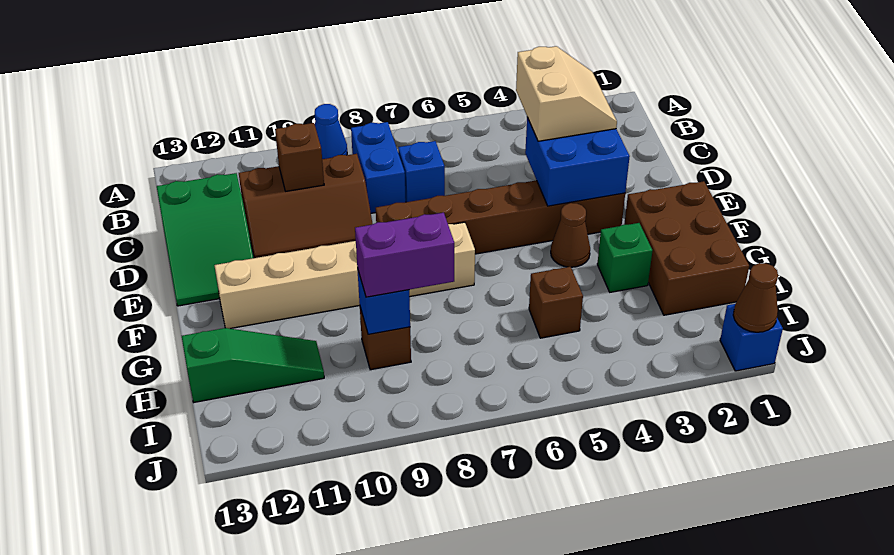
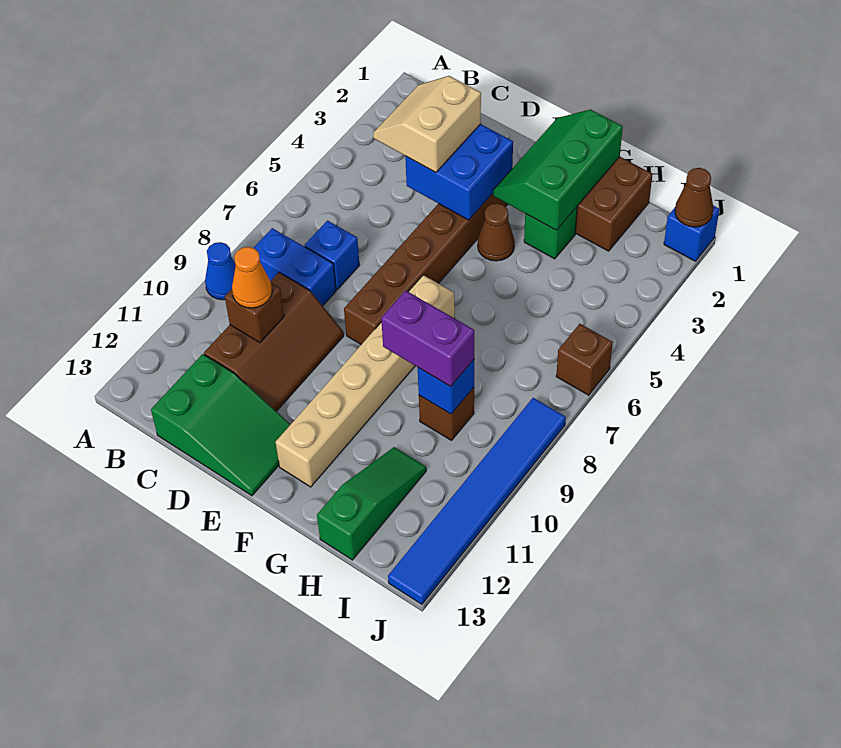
tan slope C3:D4 level 3 top 4 -> tan slope C3:D4 level 3 top D
none -> orange cone C10 level 3
none -> green slope F1:G3 level 2 top G
brown brick H5 level 1 -> brown brick J6 level 1
purple brick H8:H9 level 3 -> purple brick G9:H9 level 3
none -> blue tile J8:J13 level 1

